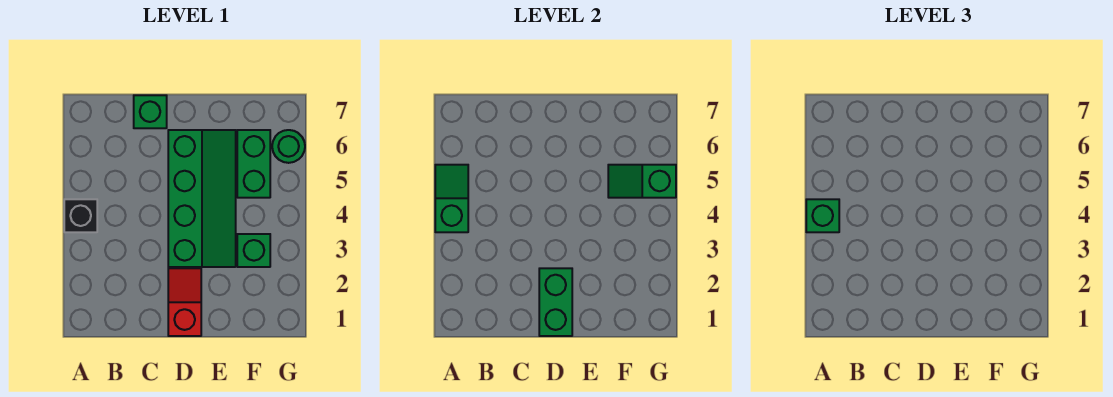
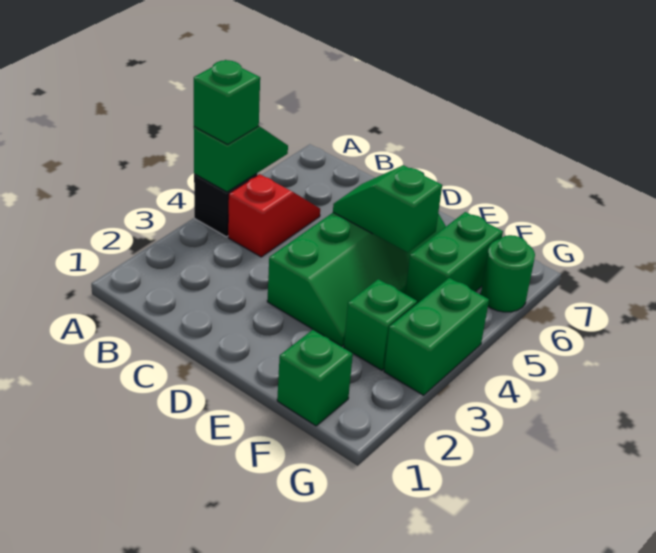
green brick C7 level 1 -> green brick F1 level 1
red slope D1:D2 level 1 top 1 -> red slope B4:B5 level 1 top 4
green brick D1:D2 level 2 -> green brick G3:G4 level 1
green slope F5:G5 level 2 top G -> green slope D5:E5 level 2 top E

